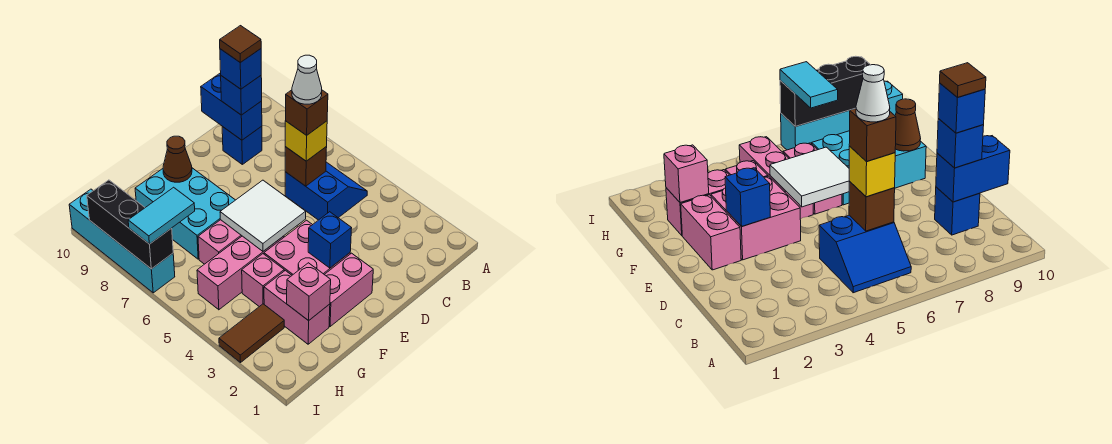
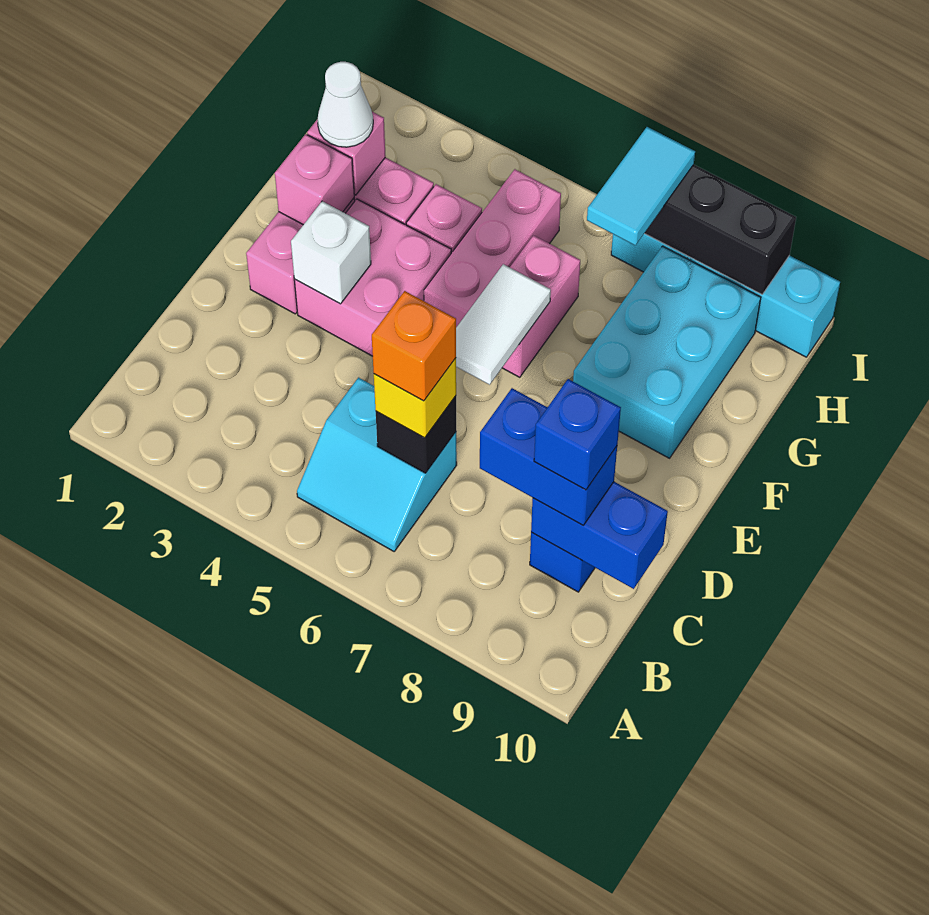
blue slope B5:C6 level 1 top C -> cyan slope B5:C6 level 1 top C
brown brick C6 level 2 -> black brick C6 level 2
brown brick C6 level 4 -> orange brick C6 level 4
white cone C6 level 5 -> white cone G2 level 3
blue brick C9 level 3 -> blue brick C8:C9 level 3
brown tile C9 level 5 -> none
blue brick E3 level 2 -> white brick E3 level 2
white tile E5:F6 level 2 -> white tile E6:F6 level 2
none -> pink brick F2 level 2
cyan brick F7:G9 level 1 -> cyan brick F8:H9 level 1
brown cone F9 level 2 -> none
brown tile H3:I3 level 1 -> none

